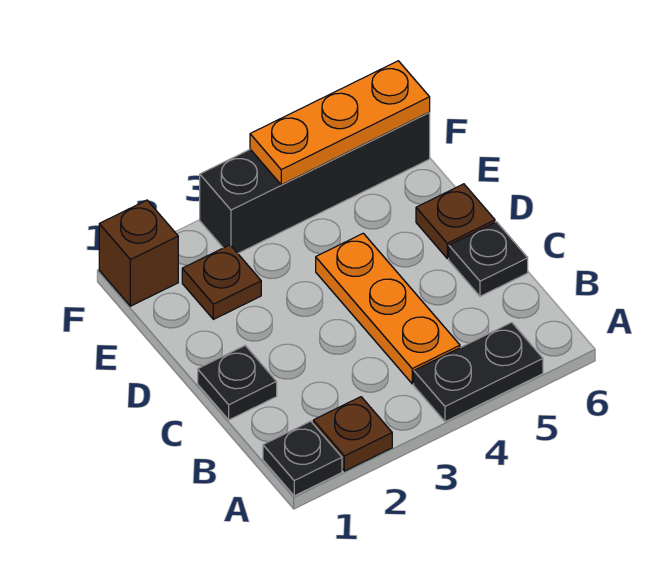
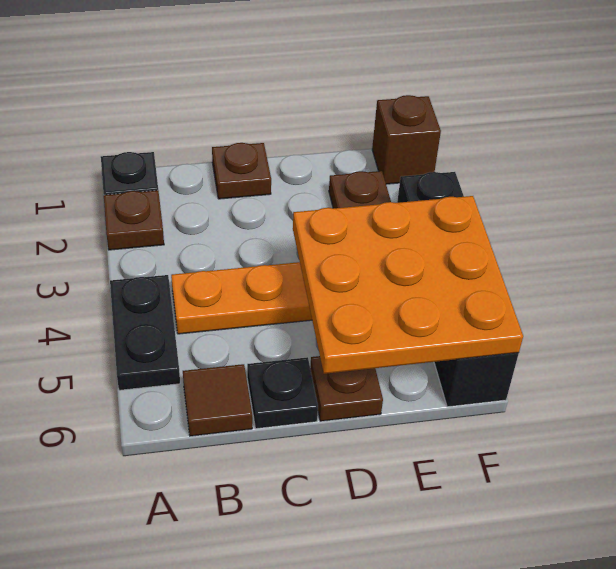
none -> brown tile B6 level 1
black plate C1 level 1 -> brown plate C1 level 1
orange plate F4:F6 level 2 -> orange plate D4:F6 level 2

